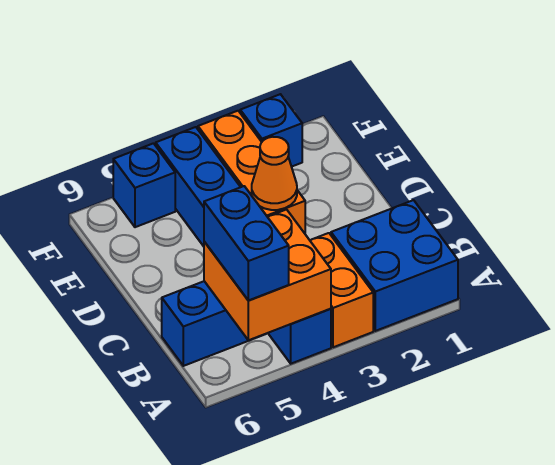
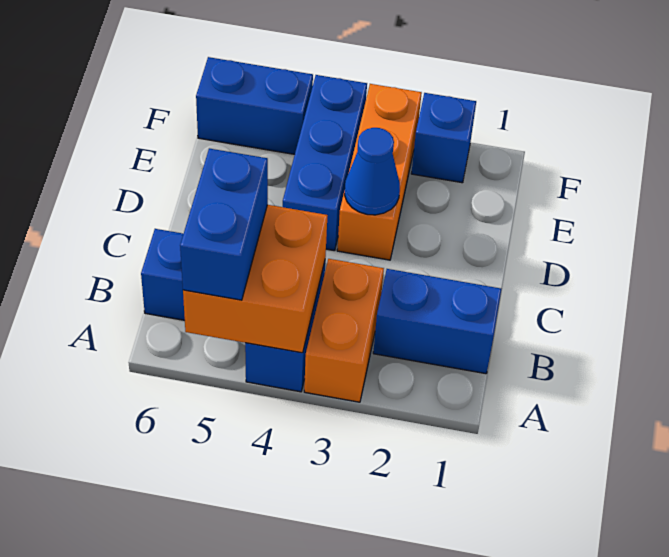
blue brick A1:B2 level 1 -> blue brick B1:B2 level 1
orange cone D3 level 2 -> blue cone D3 level 2
blue brick F5 level 1 -> blue brick F5:F6 level 1

